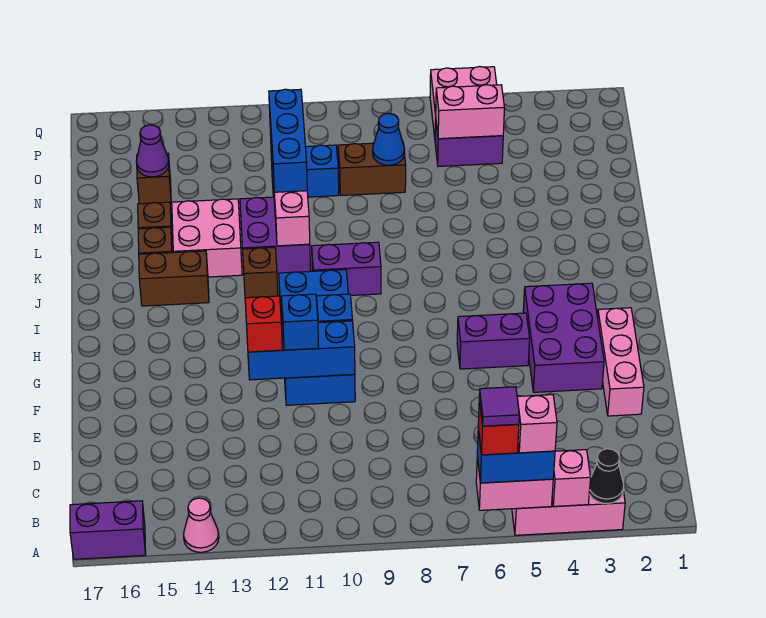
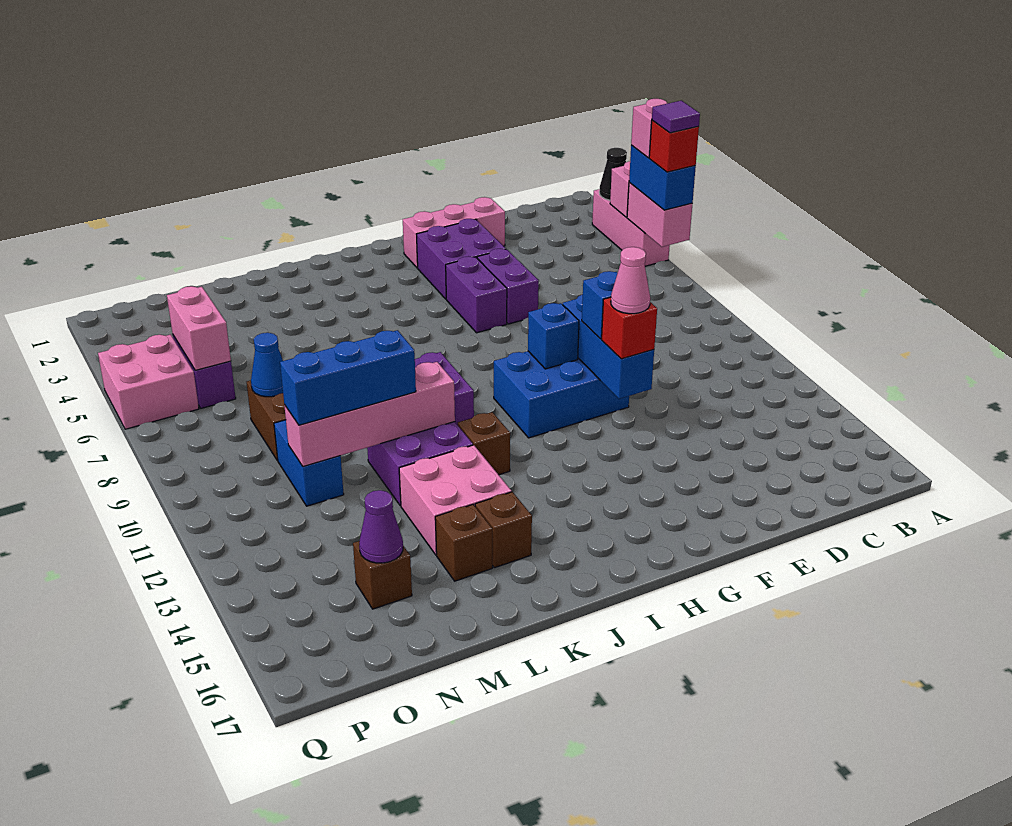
pink cone A14 level 1 -> pink cone F12 level 4
purple brick A16:A17 level 1 -> purple brick F5:F6 level 1
purple brick F3:H4 level 1 -> purple brick F3:G4 level 1
blue brick F10:I11 level 1 -> blue brick F10:H11 level 1
brown brick J14:J15 level 1 -> none

